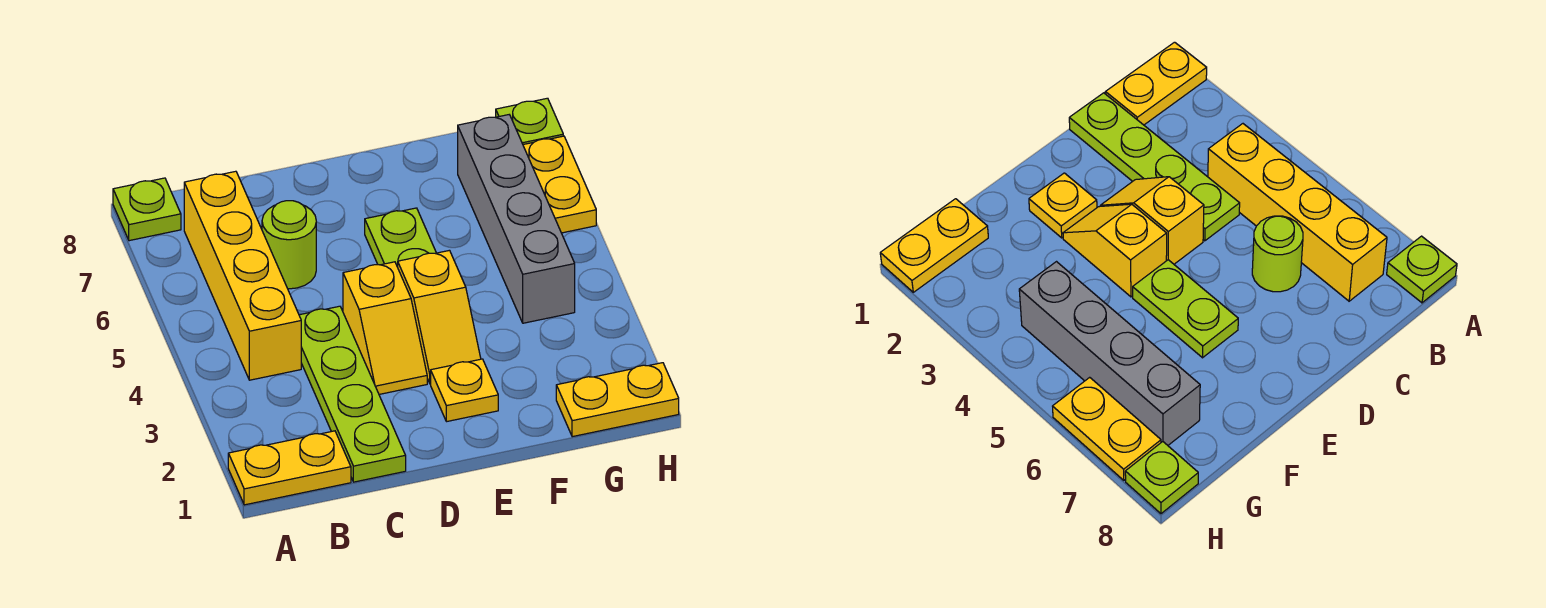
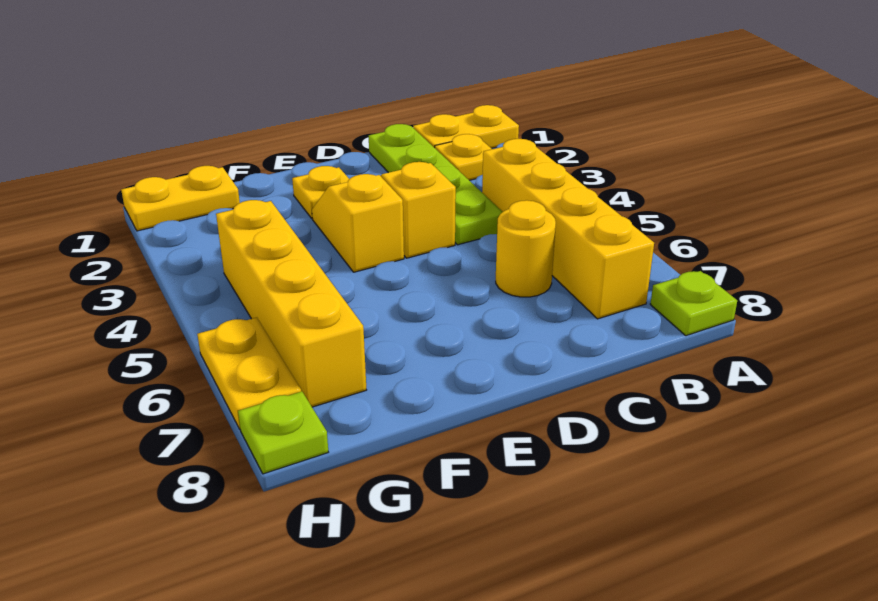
none -> yellow plate B2 level 1
lime round brick C6 level 1 -> yellow round brick C6 level 1
lime plate E5:E6 level 1 -> none
grey brick G4:G7 level 1 -> yellow brick G4:G7 level 1

